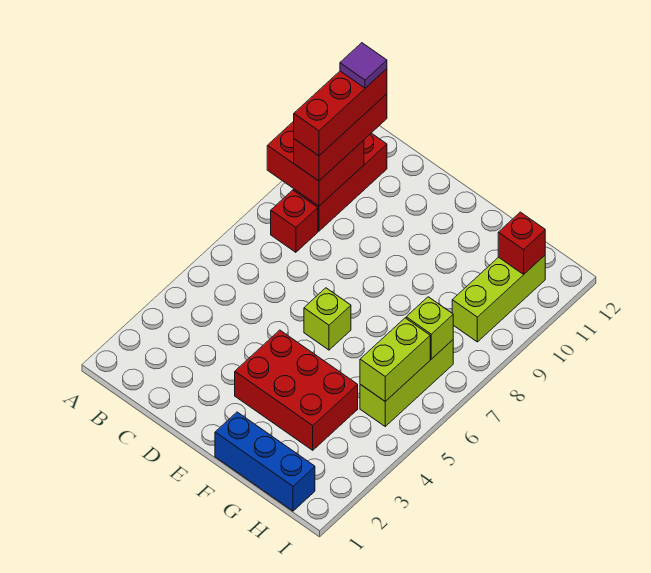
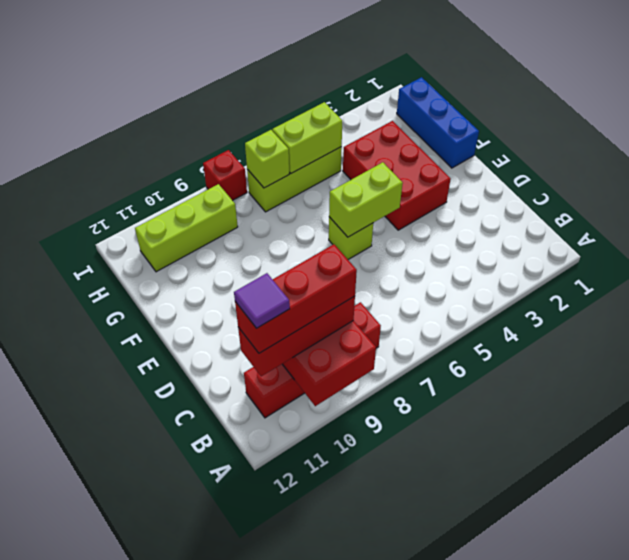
none -> lime brick E5:E6 level 2
red brick H11 level 2 -> red brick I8 level 1

